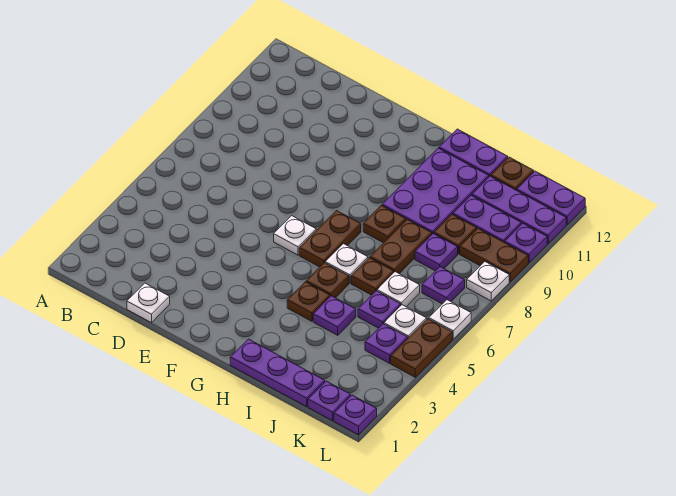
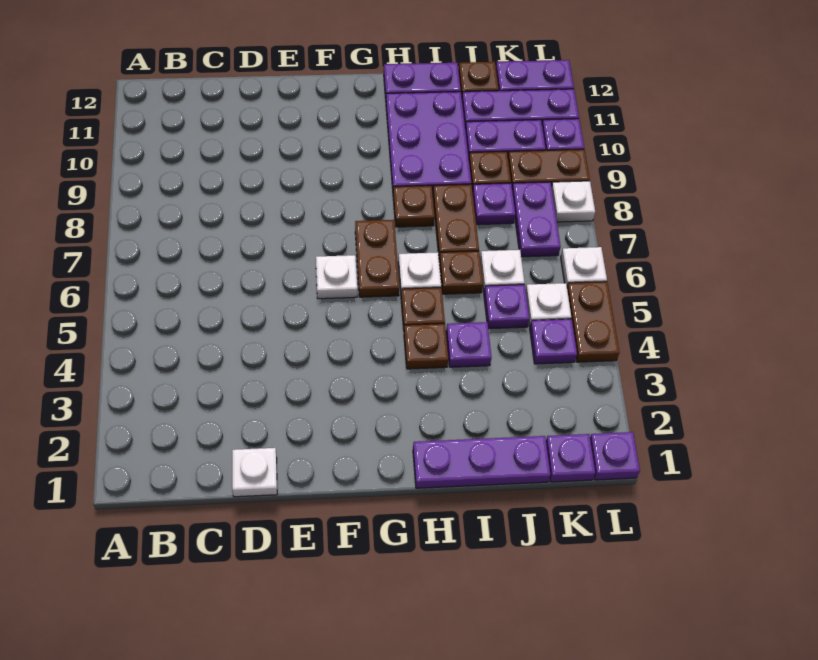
purple plate K7 level 1 -> purple plate K7:K8 level 1

